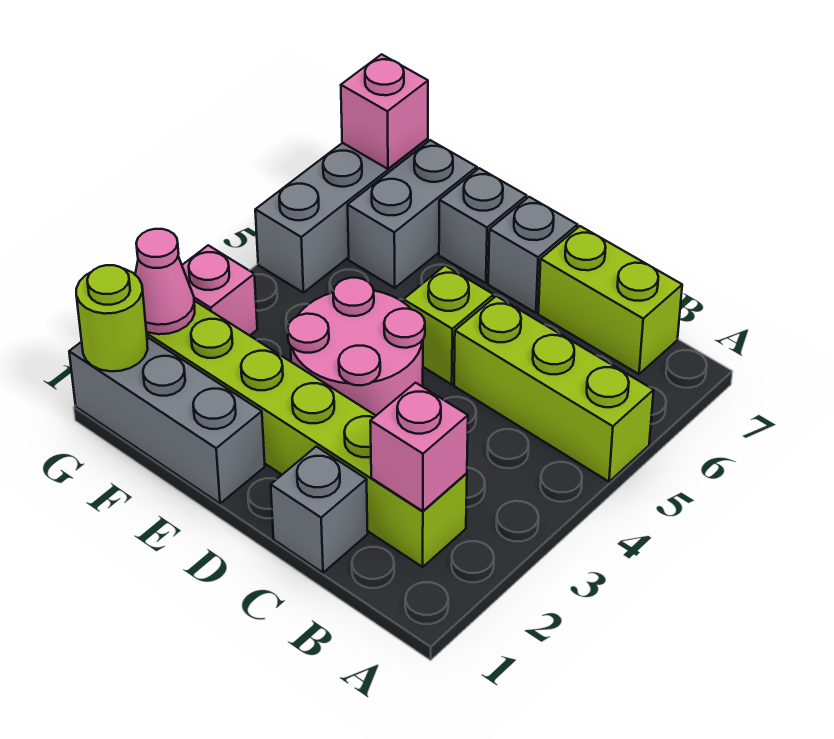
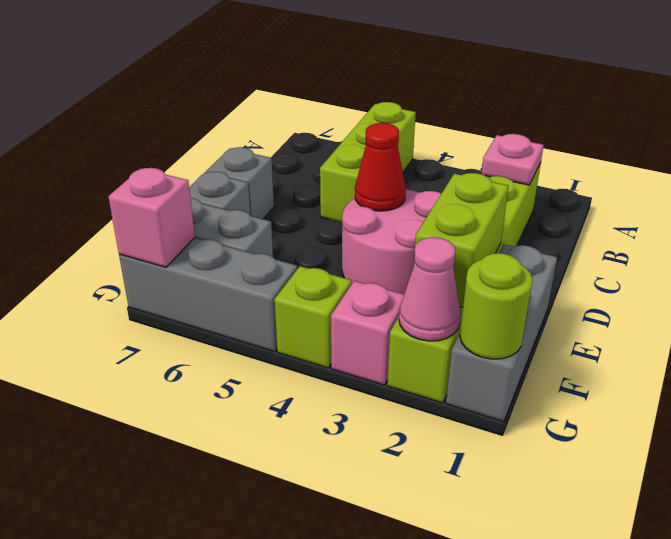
pink brick B2 level 2 -> pink plate B2 level 2
lime brick B7:C7 level 1 -> lime brick E2:F2 level 2
grey brick C1 level 1 -> none
none -> red cone D4 level 2
lime brick D5 level 1 -> lime brick G4 level 1

